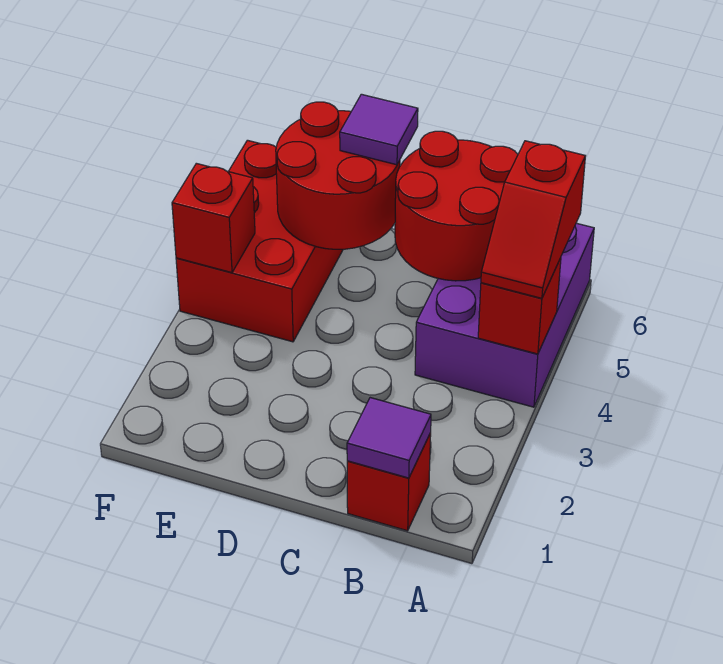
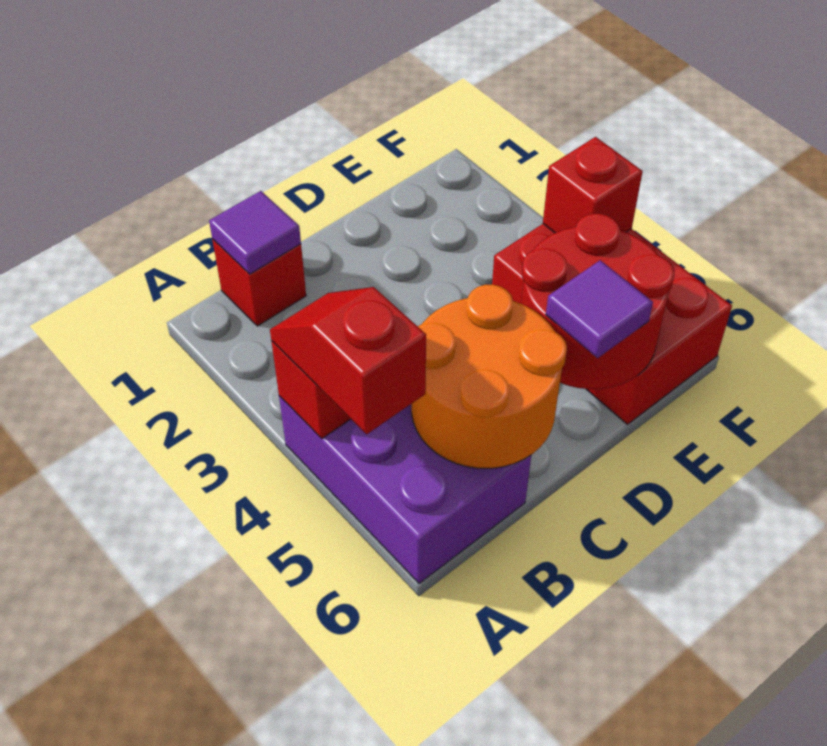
red round brick B5:C6 level 2 -> orange round brick B5:C6 level 2

